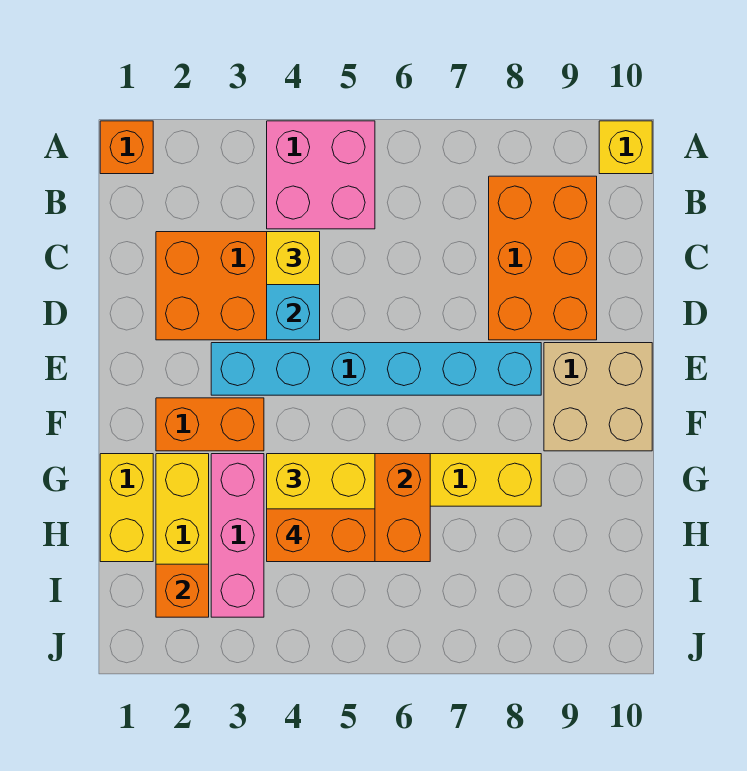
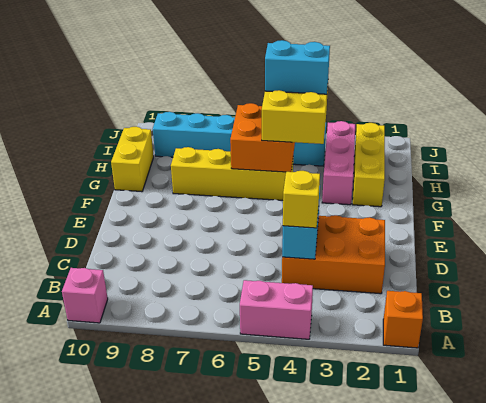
pink brick A4:B5 level 1 -> pink brick A4:A5 level 1
yellow brick A10 level 1 -> pink brick A10 level 1
orange brick B8:D9 level 1 -> none
cyan brick E3:E8 level 1 -> cyan brick I4:I9 level 1
tan brick E9:F10 level 1 -> none
orange brick F2:F3 level 1 -> none
yellow brick G1:H1 level 1 -> yellow brick G10:H10 level 1
orange brick H4:H5 level 4 -> cyan brick H4:H5 level 4
orange brick I2 level 2 -> none

